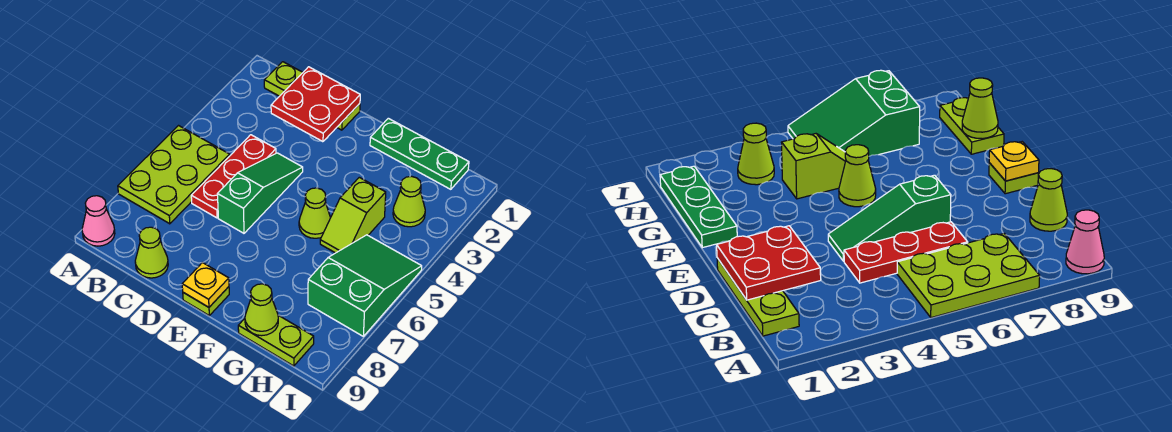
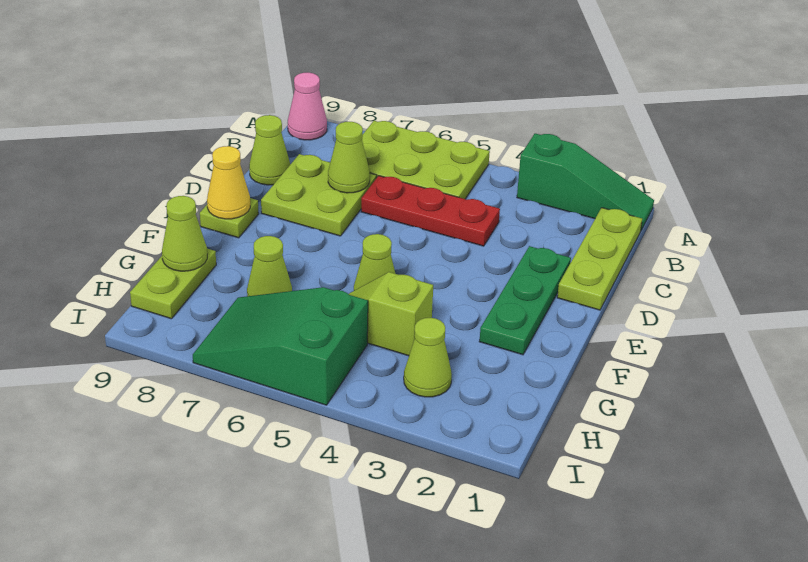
red plate C1:D2 level 2 -> none
none -> lime plate C7:D8 level 1
none -> lime cone C7 level 2
green slope D4:D6 level 1 top 6 -> green slope A1:A3 level 1 top 3
yellow plate E9 level 2 -> yellow cone E9 level 2
green plate F1:H1 level 1 -> green plate D2:F2 level 1
none -> lime cone G7 level 1
green slope H5:I7 level 1 top 7 -> green slope H5:I7 level 1 top 5

